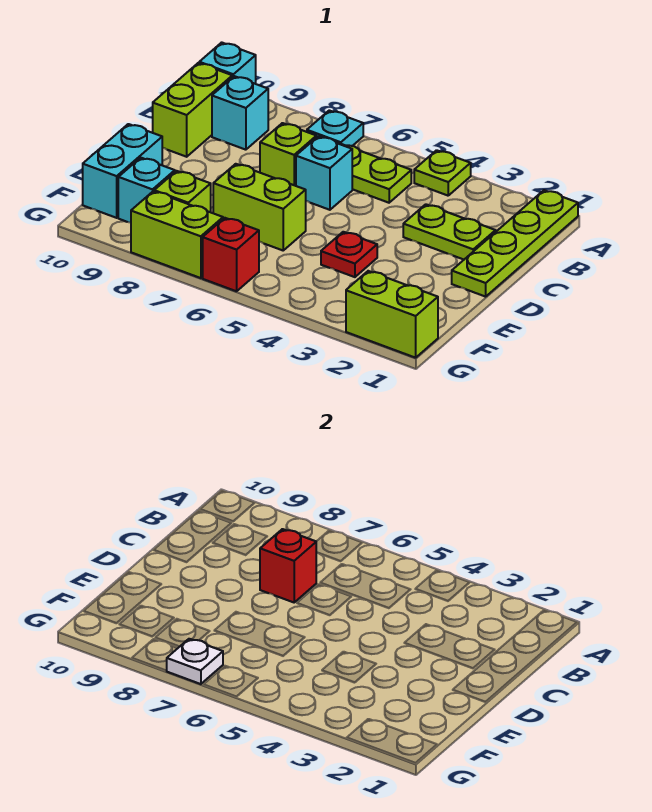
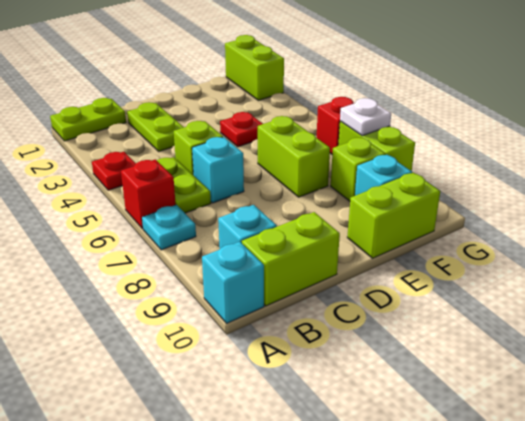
lime plate A1:D1 level 1 -> lime plate A1:B1 level 1
lime plate A4 level 1 -> red plate A4 level 1
lime brick C7 level 1 -> lime brick C5 level 1
red brick C7 level 2 -> red brick A6 level 1
cyan brick E10:F10 level 1 -> lime brick E10:F10 level 1

